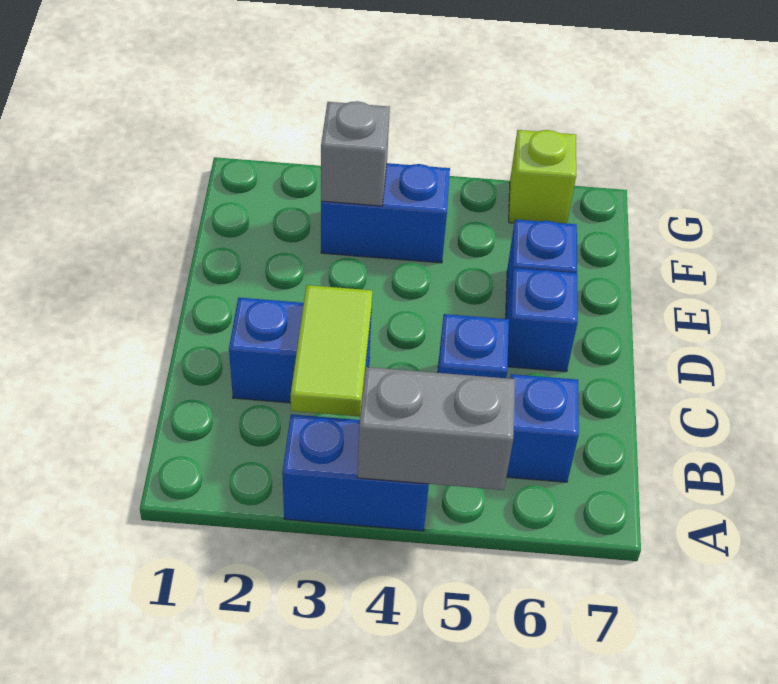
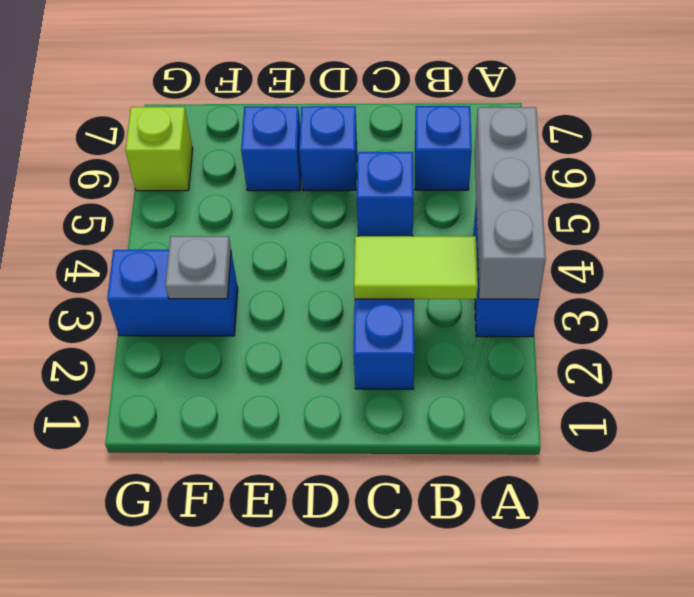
grey brick A4:A5 level 2 -> grey brick A3:A5 level 2
blue brick F3:F4 level 1 -> blue brick F3:G3 level 1
grey brick F3 level 2 -> grey plate F3 level 2

